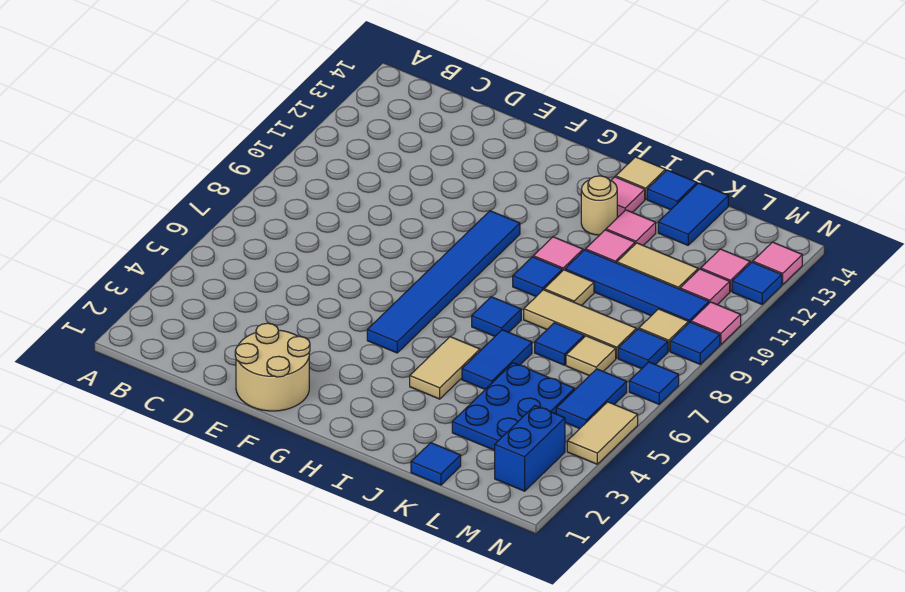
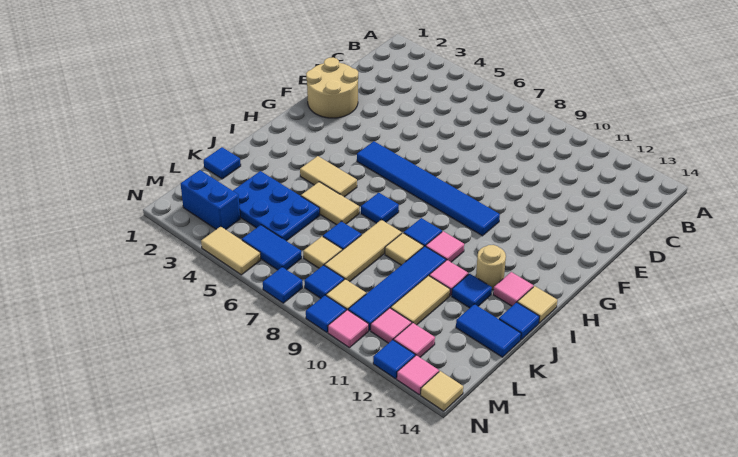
blue tile J5:J6 level 1 -> tan tile J5:J6 level 1
pink tile J12 level 1 -> blue tile J12 level 1
none -> tan tile N14 level 1

